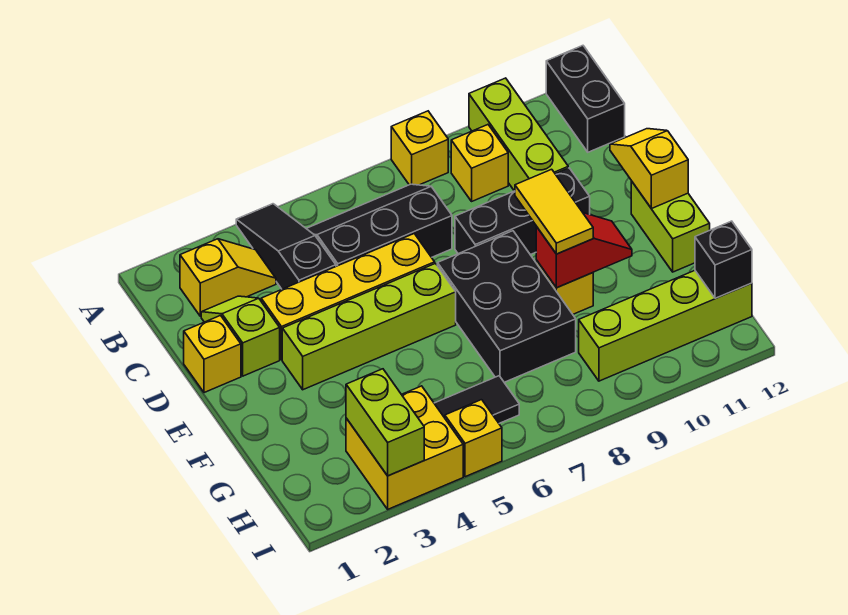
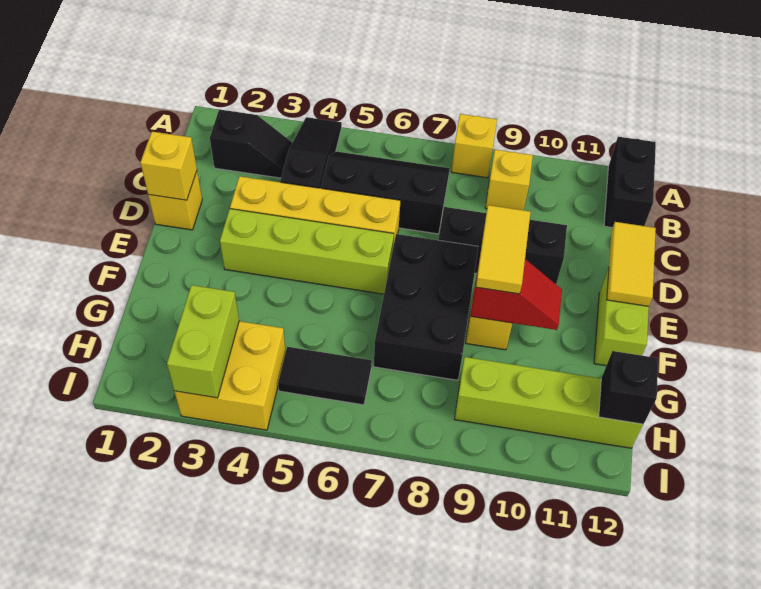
lime brick A10:C10 level 1 -> none
yellow slope B2:B3 level 1 top 2 -> black slope B2:B3 level 1 top 2
lime slope C2:D2 level 1 top D -> none
yellow slope D12:E12 level 2 top E -> yellow tile D12:E12 level 2
yellow brick I5 level 1 -> yellow brick D1 level 2

